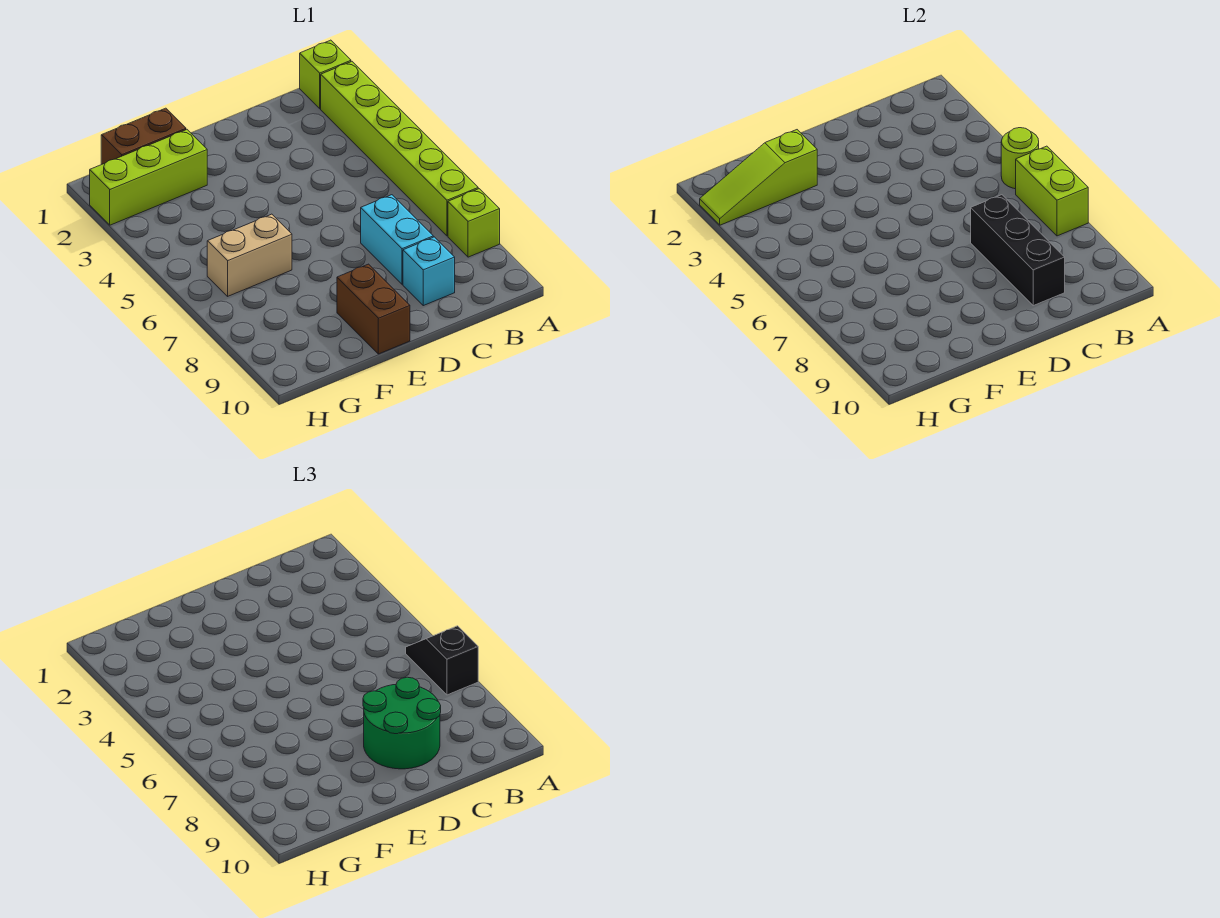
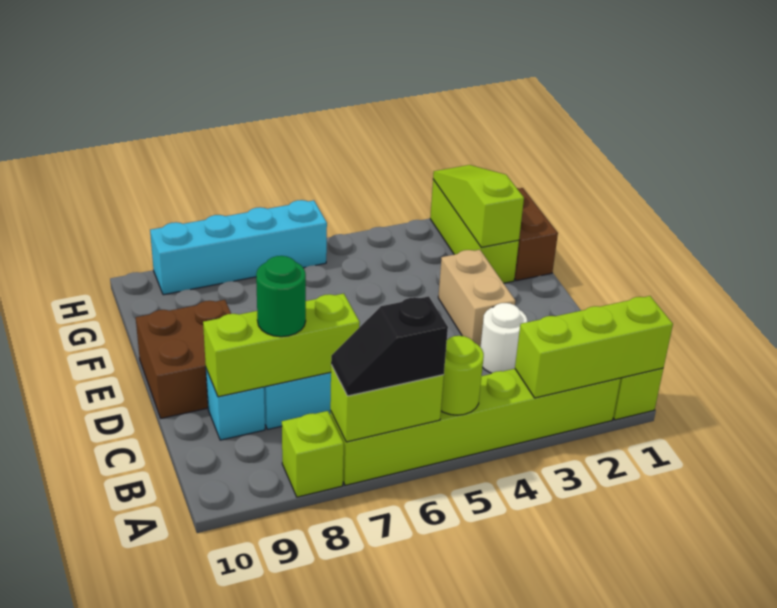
none -> lime brick A1:A3 level 2
black slope A6:A7 level 3 top 7 -> black slope A6:A7 level 3 top 6
none -> white round brick C3 level 1
black brick C7:C9 level 2 -> lime brick C7:C9 level 2
green round brick C8:D9 level 3 -> green round brick C8 level 3
brown brick E9:E10 level 1 -> brown brick D9:E10 level 1
tan brick F6:G6 level 1 -> tan brick D3:E3 level 1
none -> cyan brick H6:H9 level 1

